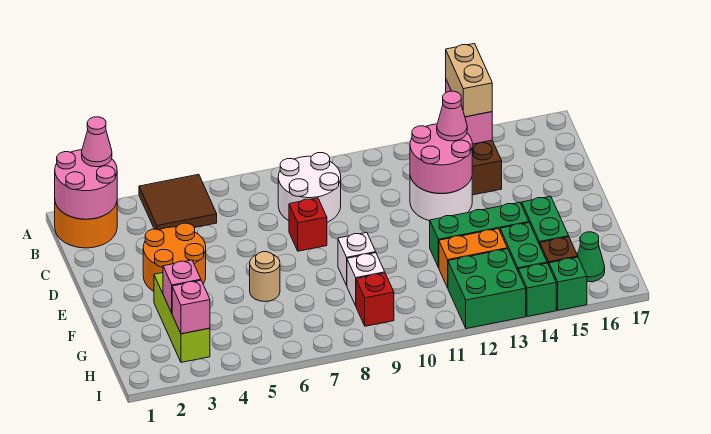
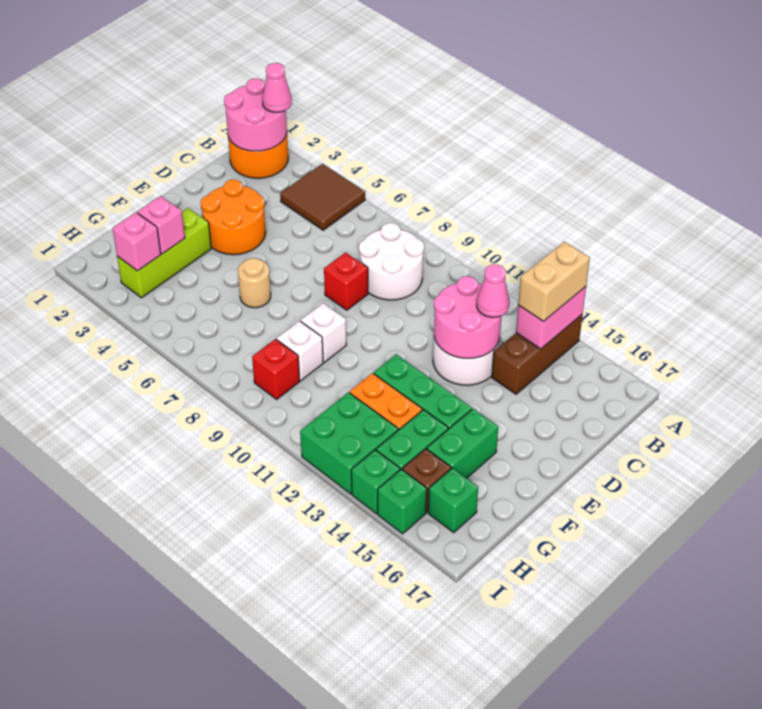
green cone H16 level 1 -> green brick H16 level 1

